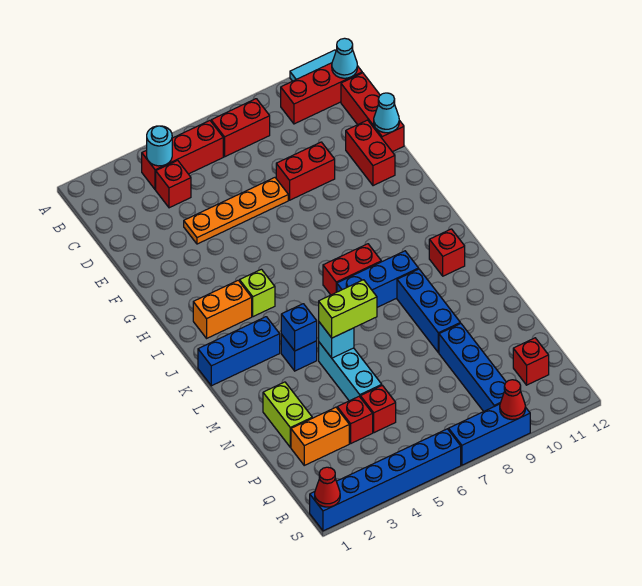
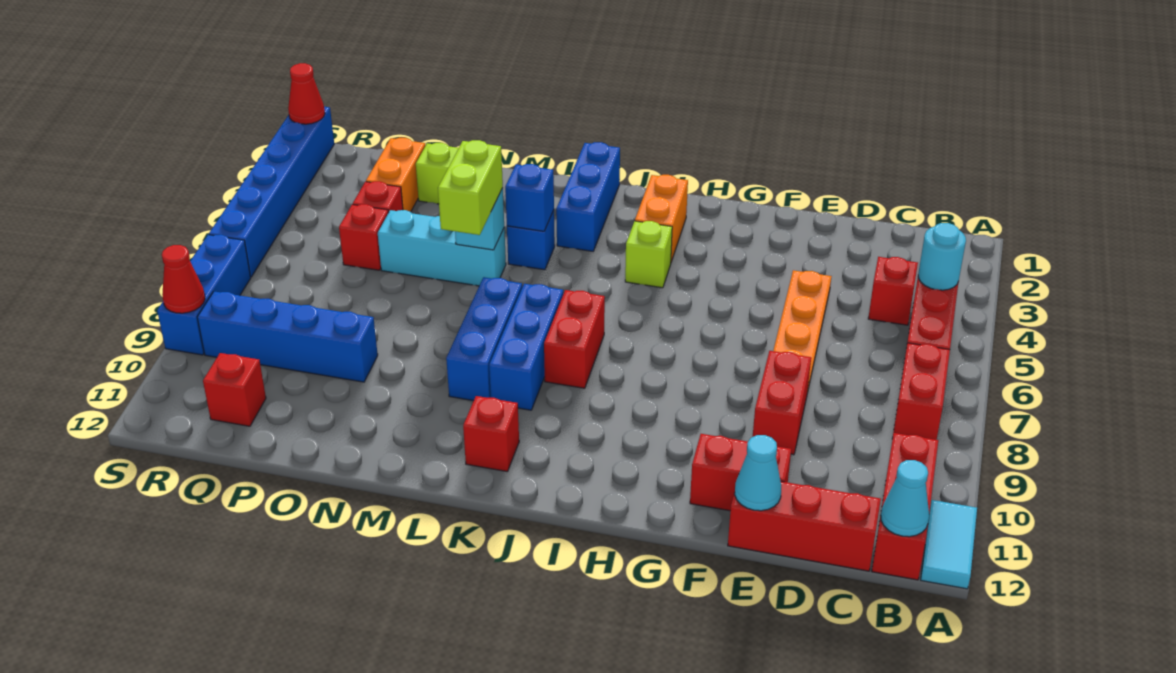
blue brick L9:N9 level 1 -> blue brick L7:L9 level 1

